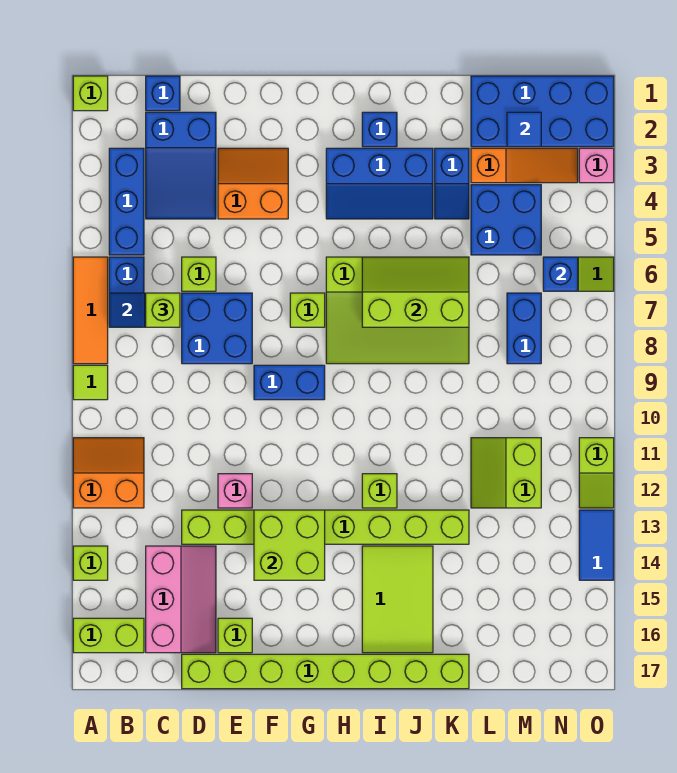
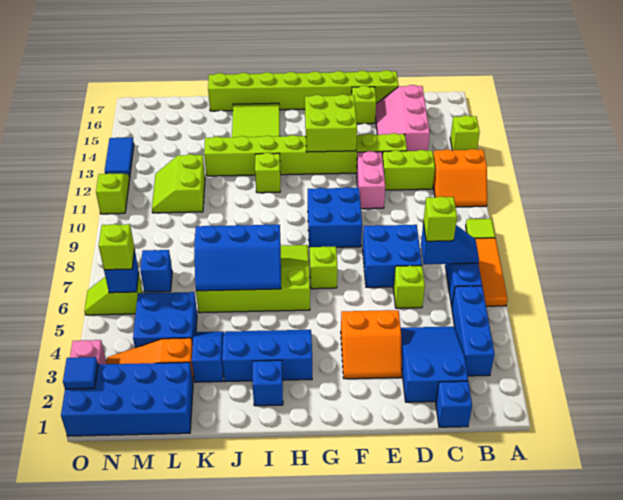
lime brick A1 level 1 -> lime brick N6 level 3
lime brick A16:B16 level 1 -> lime brick C12:D12 level 1
pink brick E12 level 1 -> pink brick E11:E12 level 1
blue brick F9:G9 level 1 -> blue brick F9:G10 level 1
lime slope I6:K7 level 2 top 7 -> blue slope I6:K7 level 2 top 7
lime slope L11:M12 level 1 top M -> lime slope L11:M12 level 1 top L
blue tile M2 level 2 -> blue tile O2 level 2
blue brick M7:M8 level 1 -> blue brick M7 level 1

